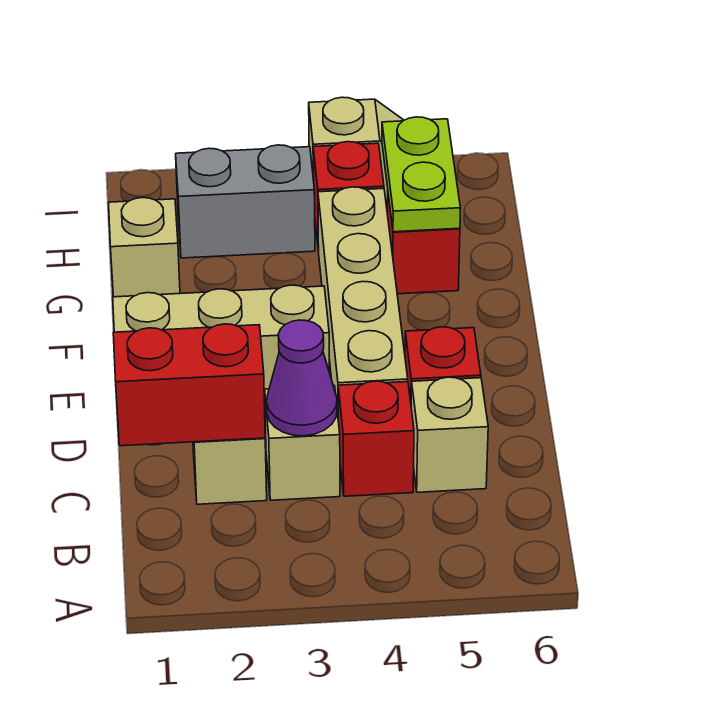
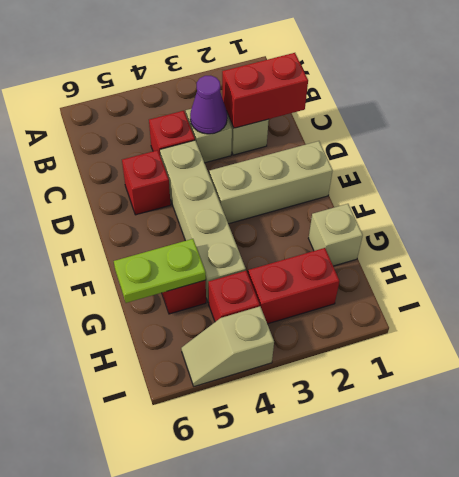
tan brick C5 level 1 -> none
lime plate G5:H5 level 2 -> lime plate G5:G6 level 2
grey brick H2:H3 level 1 -> red brick H2:H3 level 1

